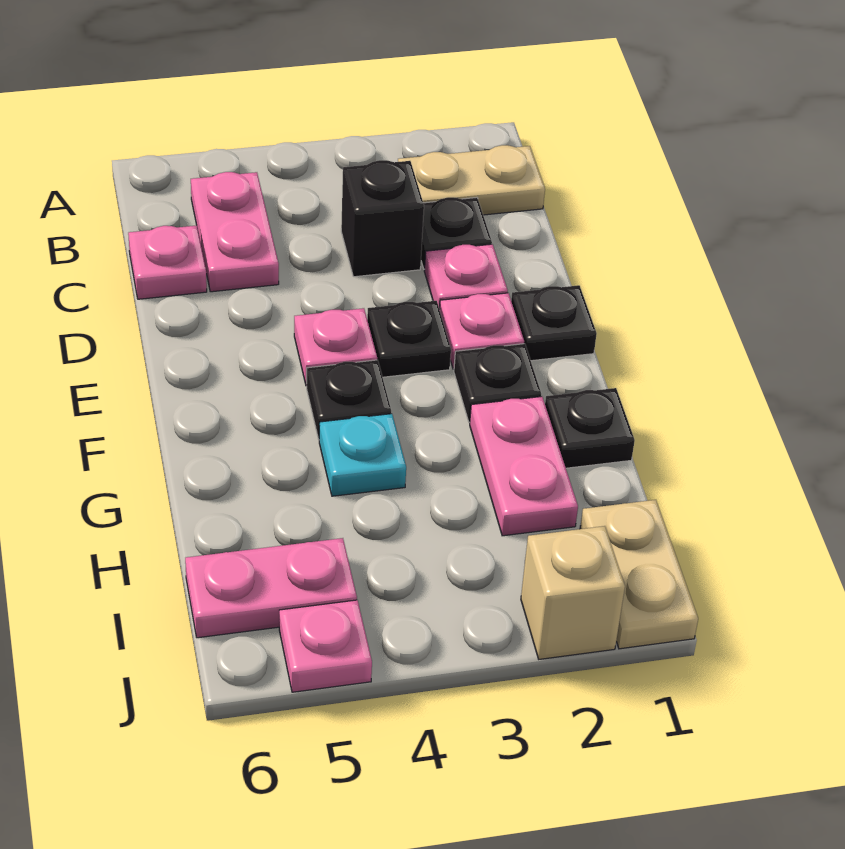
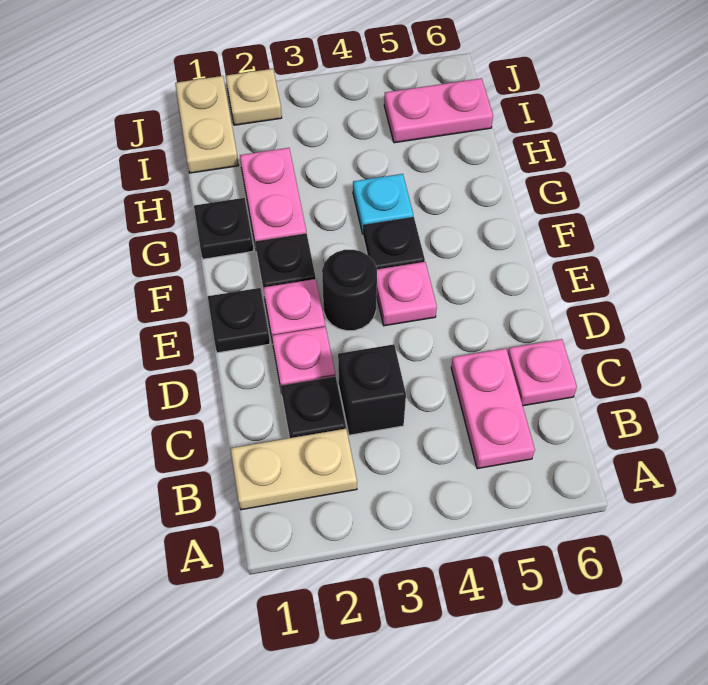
black plate E3 level 1 -> black round brick E3 level 1
tan brick J2 level 1 -> tan plate J2 level 1
pink plate J5 level 1 -> none

